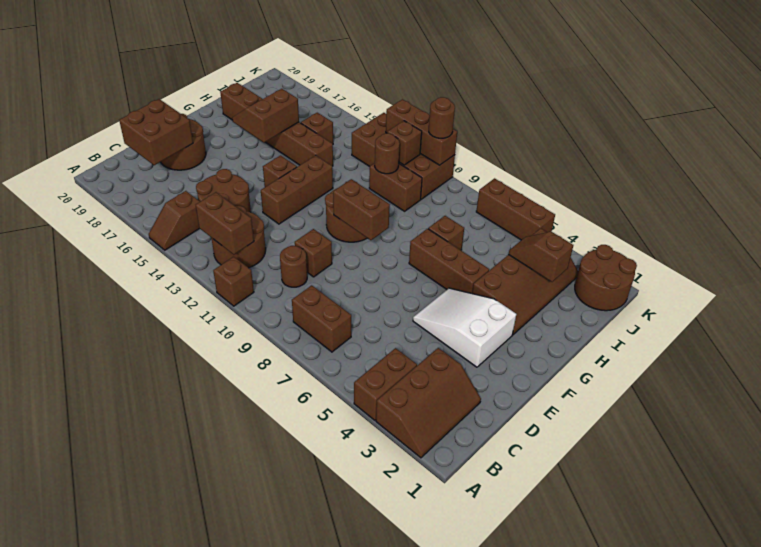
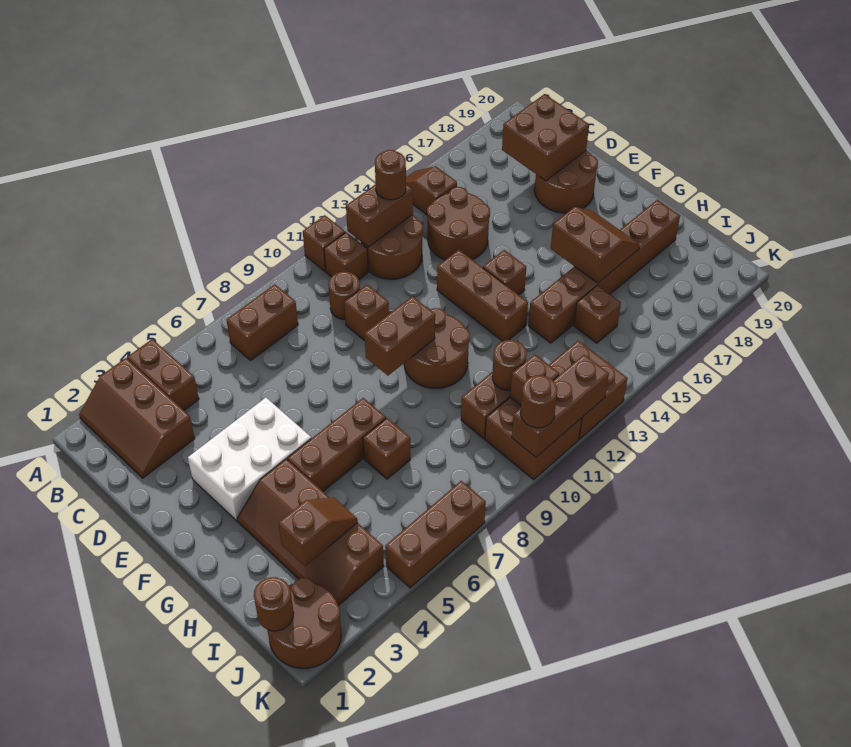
none -> brown brick B11 level 1
none -> brown round brick B13 level 3
white slope E3:F5 level 1 top 3 -> white brick E3:F5 level 1
none -> brown round brick J1 level 2

